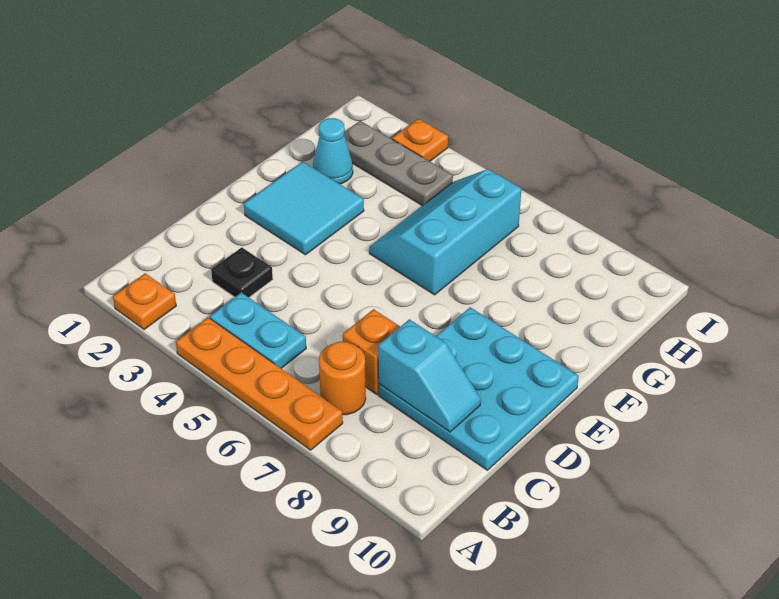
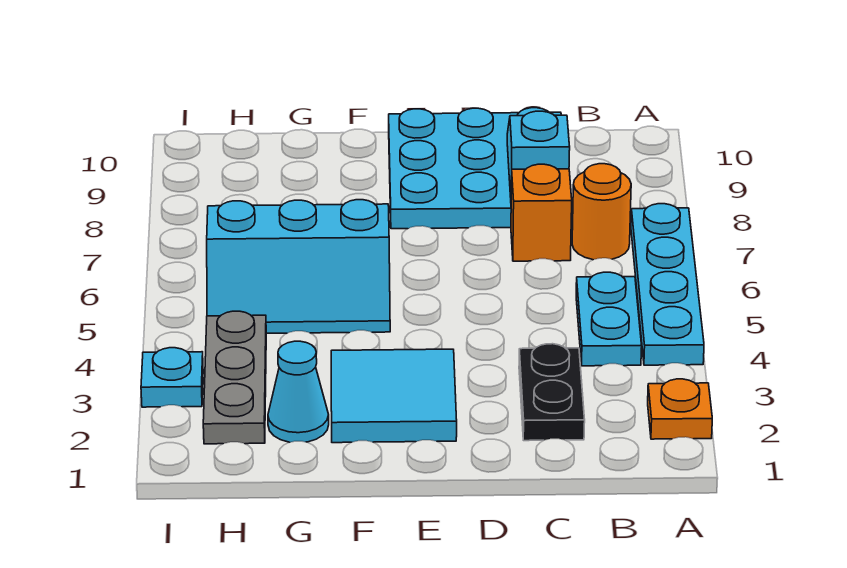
orange plate A4:A7 level 1 -> cyan plate A4:A7 level 1
black plate C3 level 1 -> black plate C2:C3 level 1
orange plate I3 level 1 -> cyan plate I3 level 1

